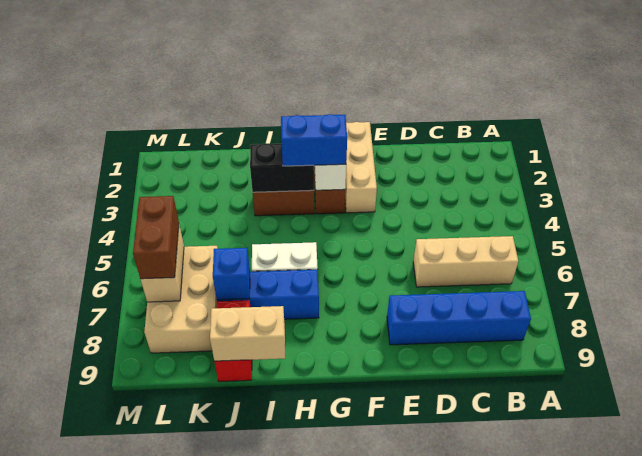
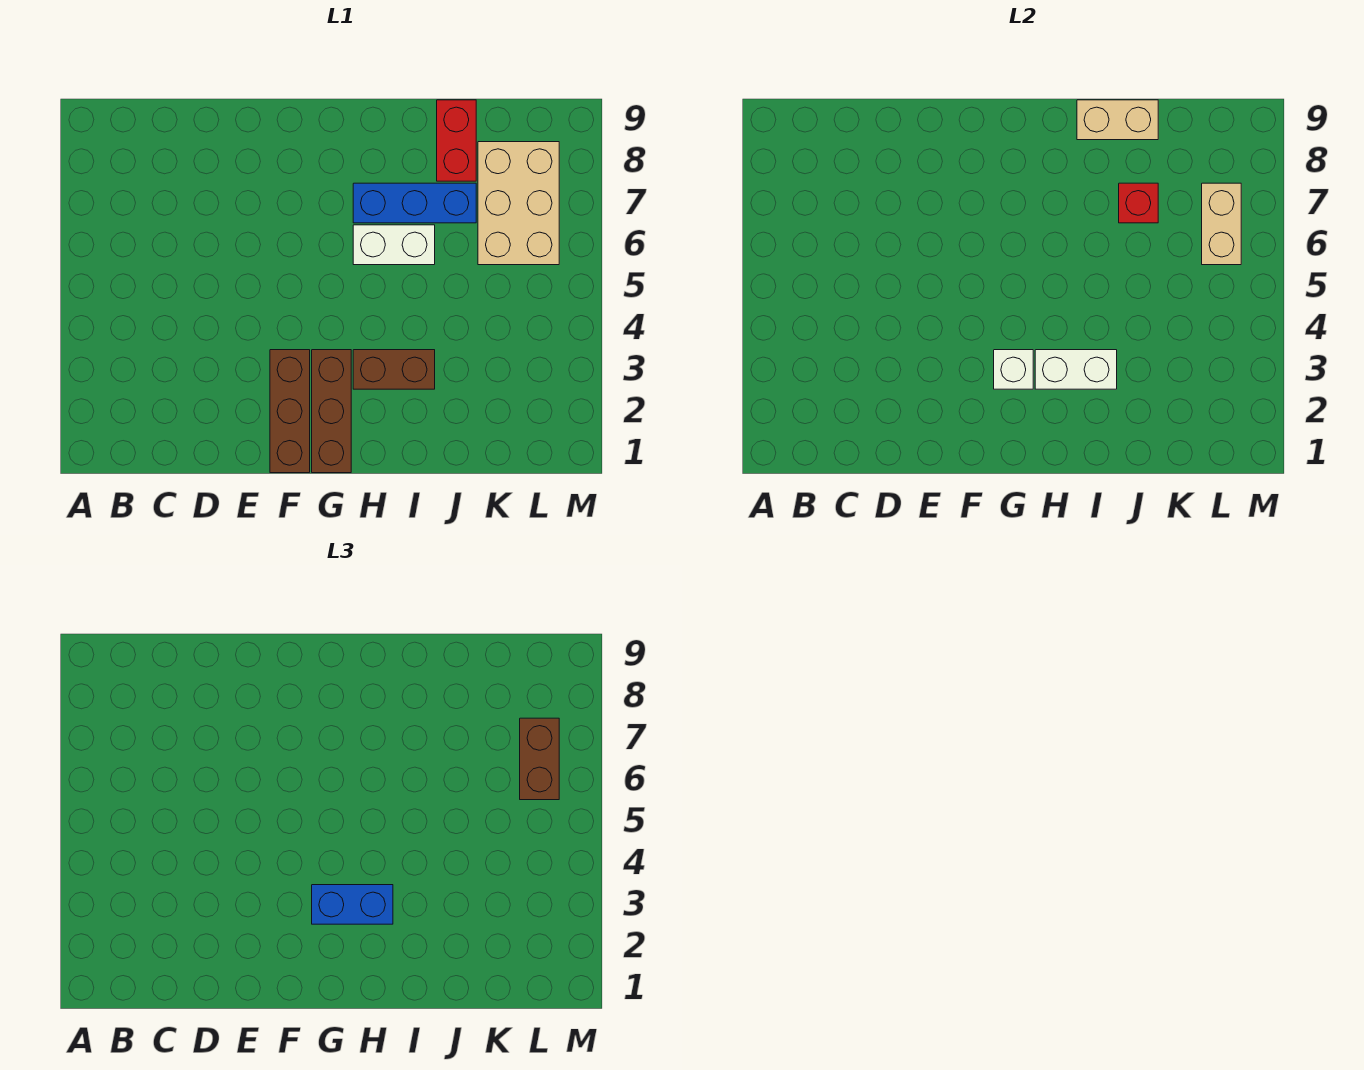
tan brick B6:D6 level 1 -> none
blue brick B8:E8 level 1 -> none
tan brick F1:F3 level 1 -> brown brick F1:F3 level 1
black brick H3:I3 level 2 -> white brick H3:I3 level 2
blue brick J7 level 2 -> red brick J7 level 2

